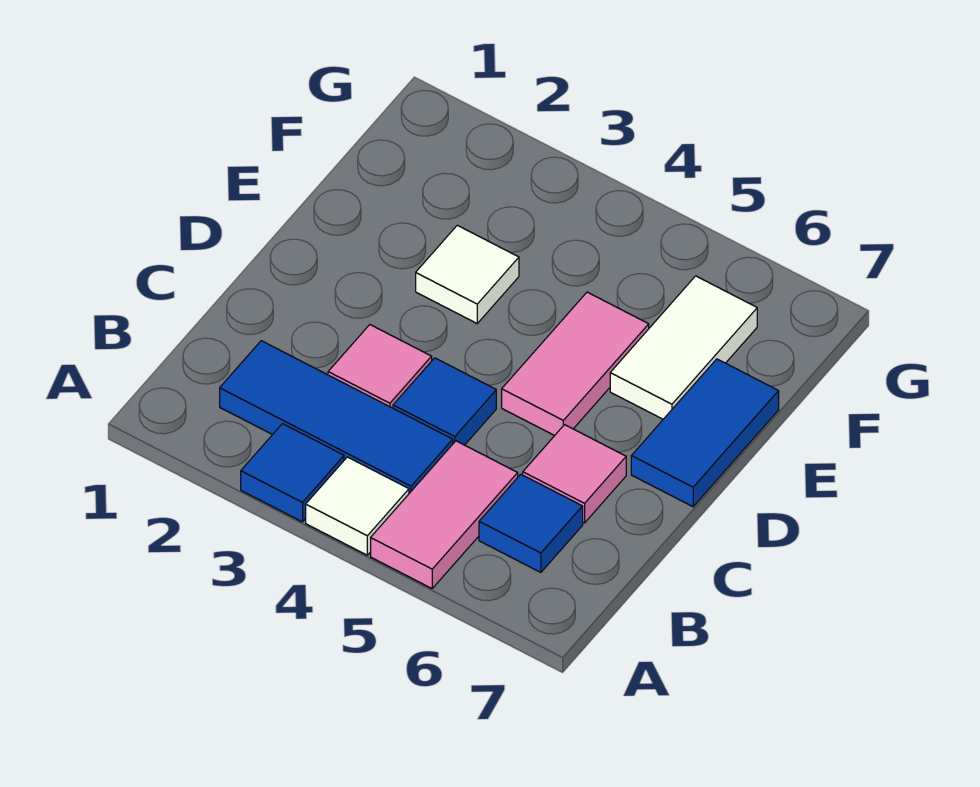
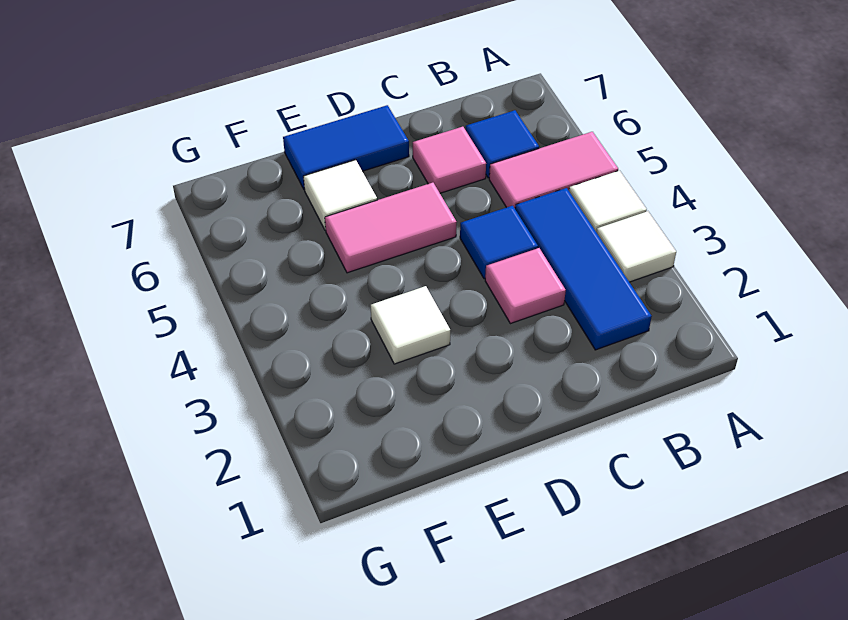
blue tile A3 level 1 -> white tile A3 level 1
white tile E6:F6 level 1 -> white tile E6 level 1

